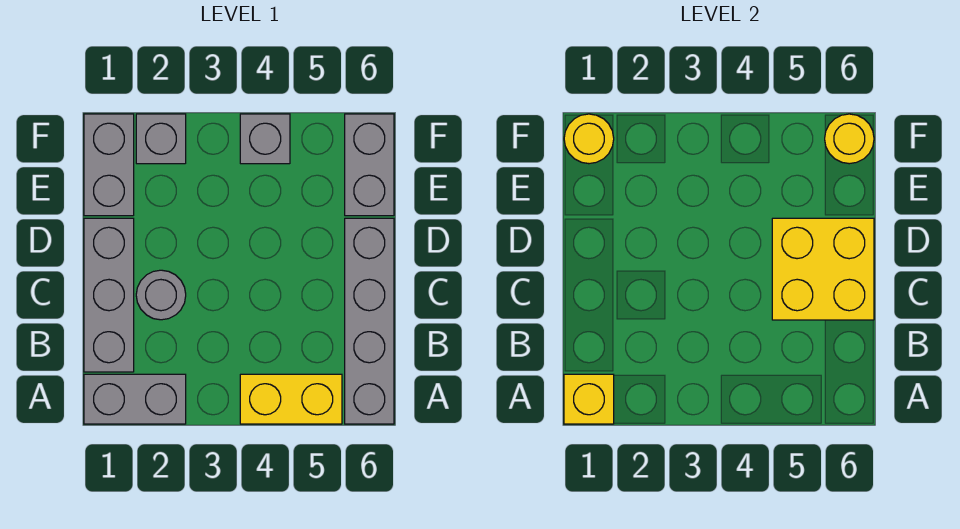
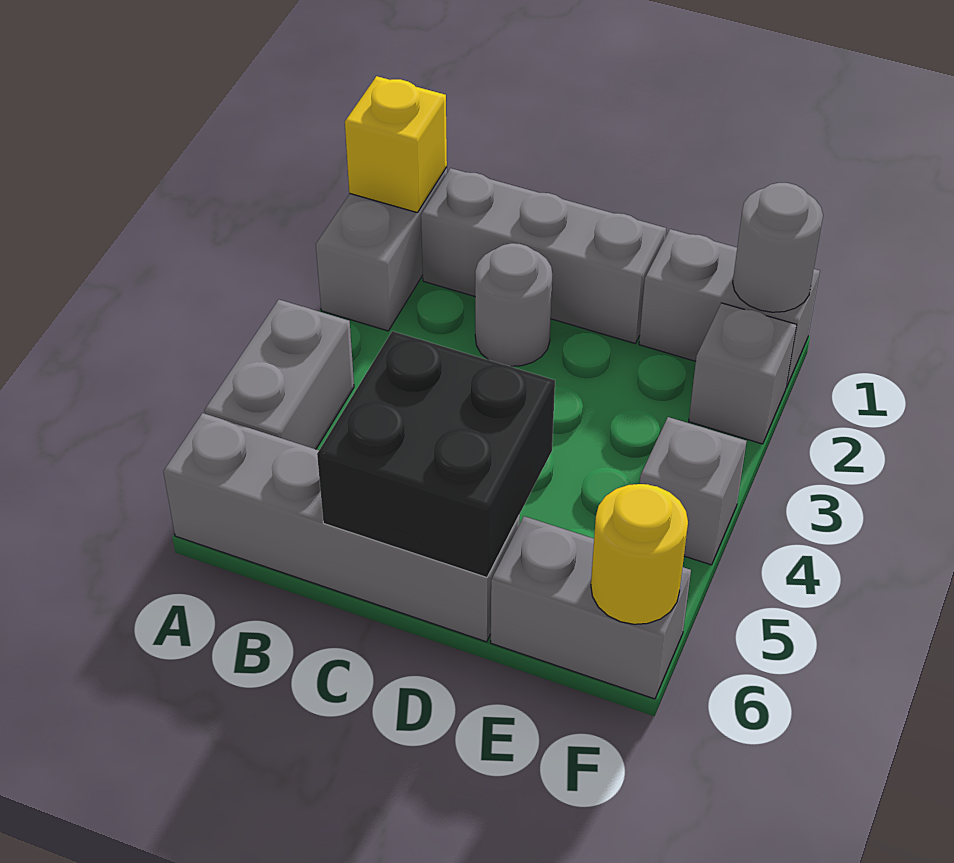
yellow brick A4:A5 level 1 -> grey brick A4:A5 level 1
yellow brick C5:D6 level 2 -> black brick C5:D6 level 2
yellow round brick F1 level 2 -> grey round brick F1 level 2

